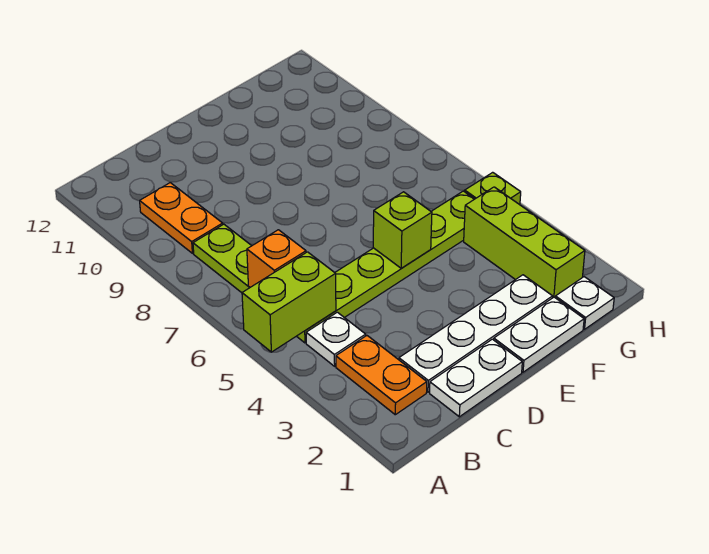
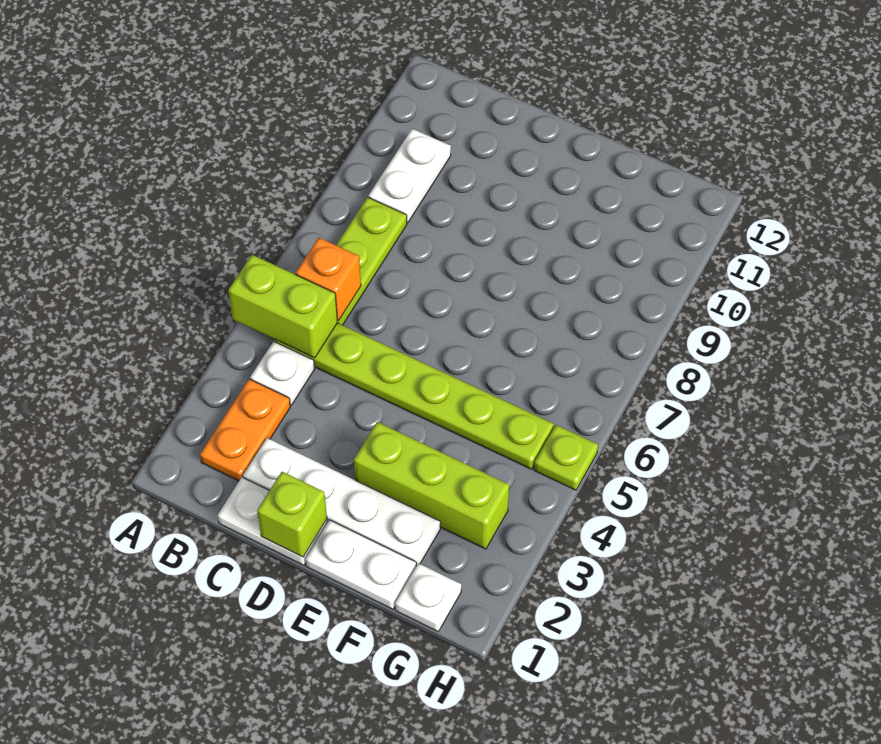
orange plate B9:B10 level 1 -> white plate B9:B10 level 1
lime brick E5 level 2 -> lime brick D1 level 2
lime brick G2:G4 level 1 -> lime brick E3:G3 level 1

